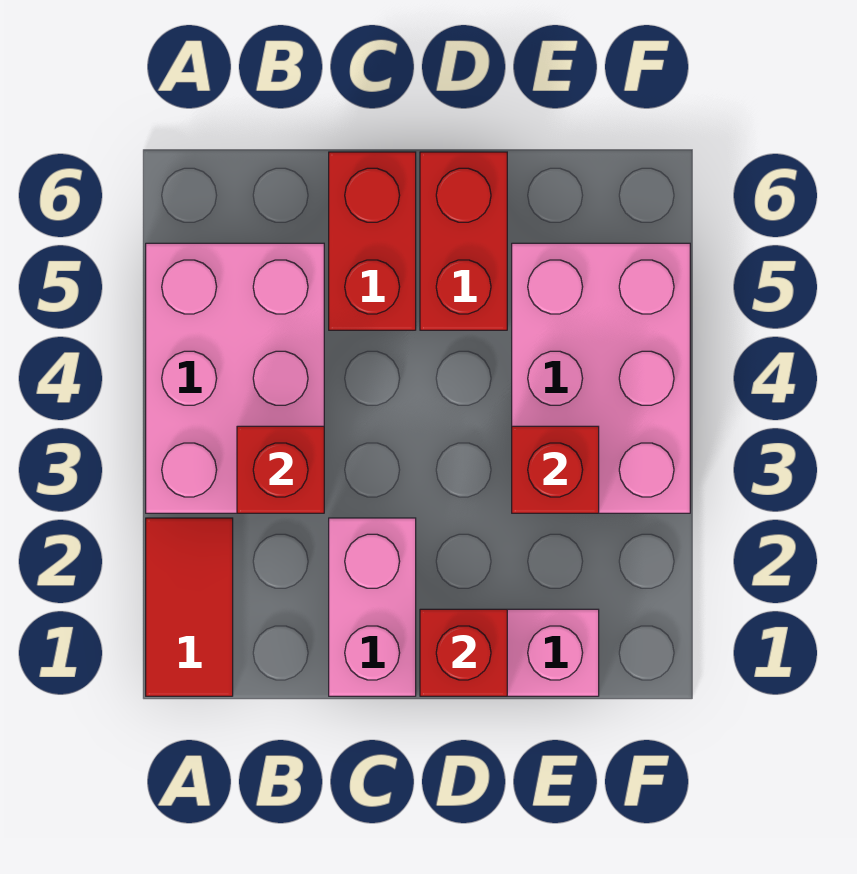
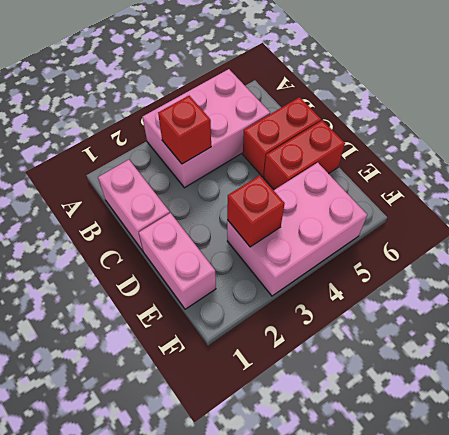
red tile A1:A2 level 1 -> none
pink brick C1:C2 level 1 -> pink brick B1:C1 level 1
red brick D1 level 2 -> none

